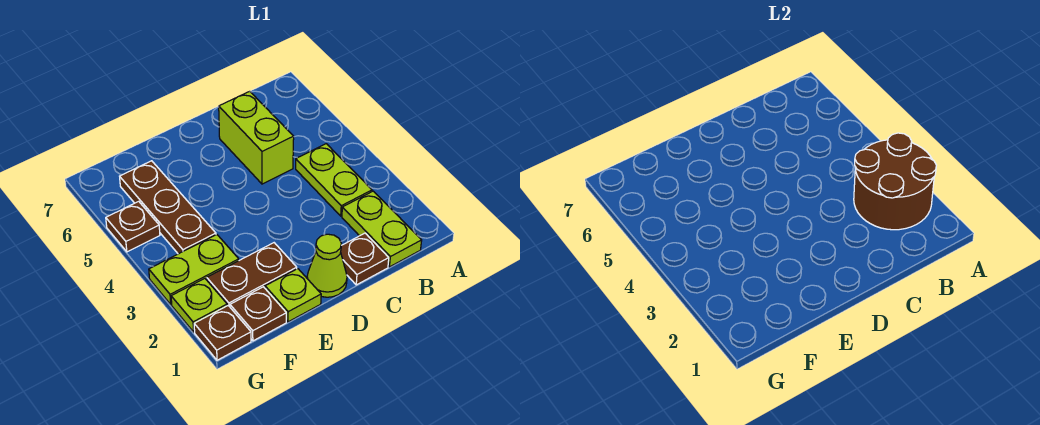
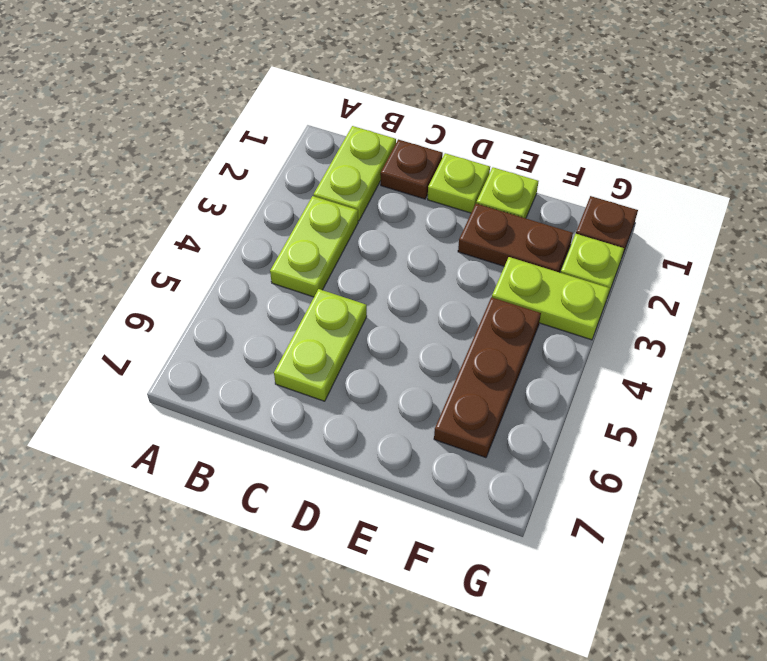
brown round brick A2:B3 level 2 -> none
lime brick C5:C6 level 1 -> lime plate C5:C6 level 1
lime cone D1 level 1 -> lime plate D1 level 1
brown plate F1 level 1 -> none
brown plate G5 level 1 -> none

